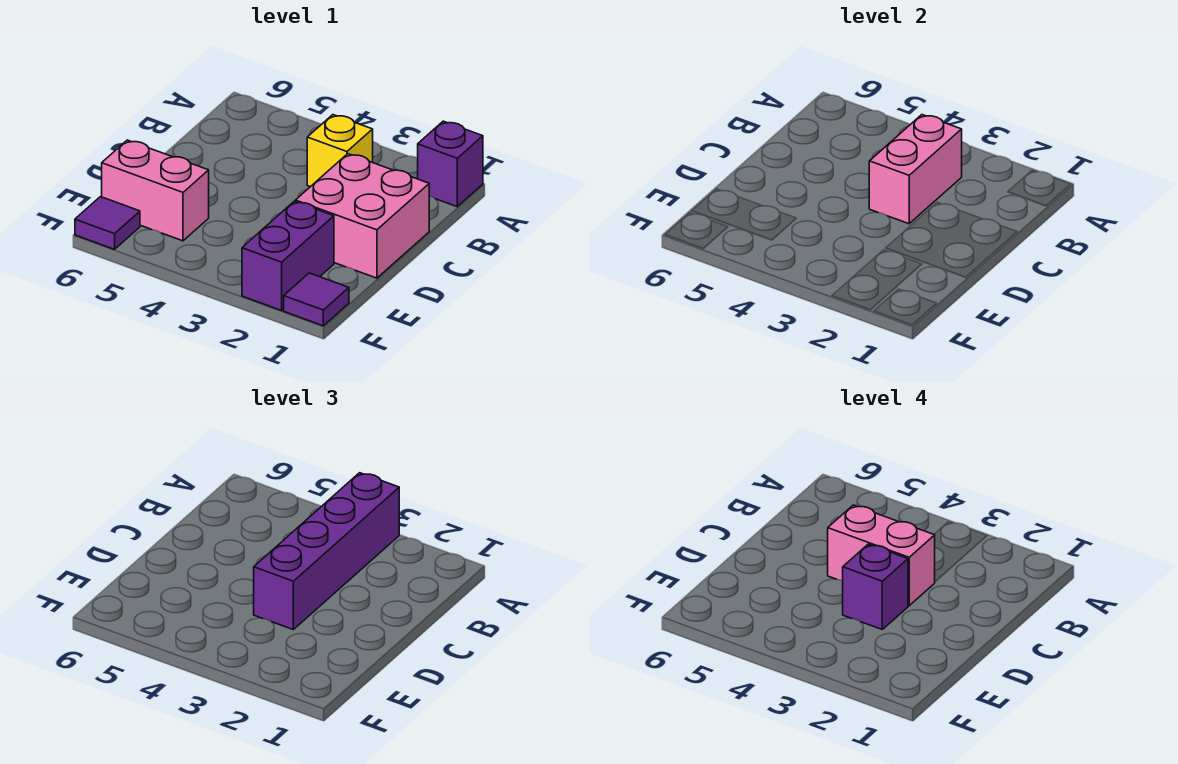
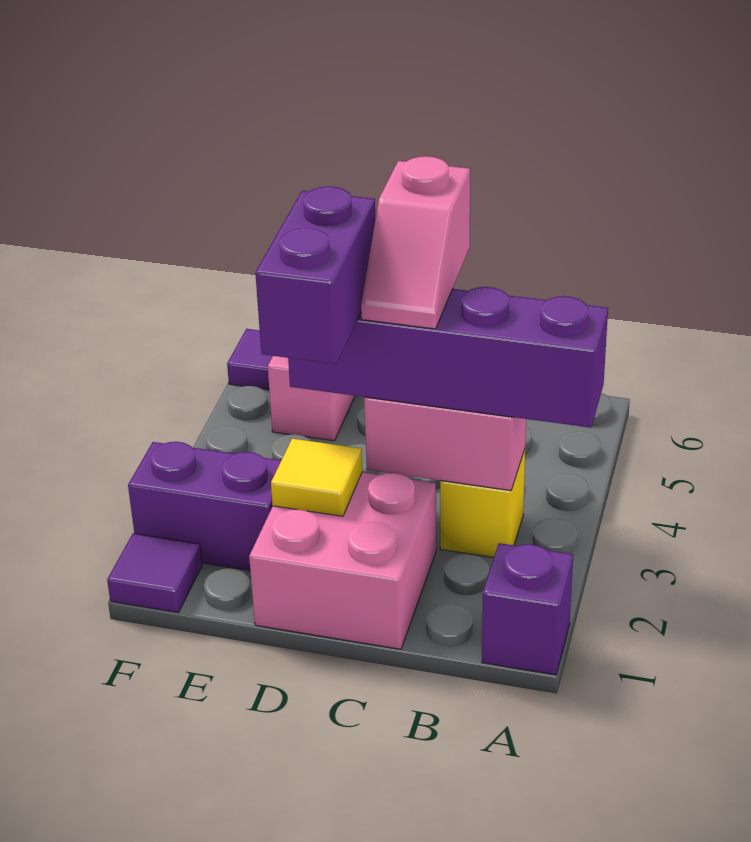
pink brick C3:C4 level 4 -> pink slope C3:C4 level 4 top 4
none -> yellow tile D2 level 2
purple brick D3 level 4 -> purple brick D2:D3 level 4

